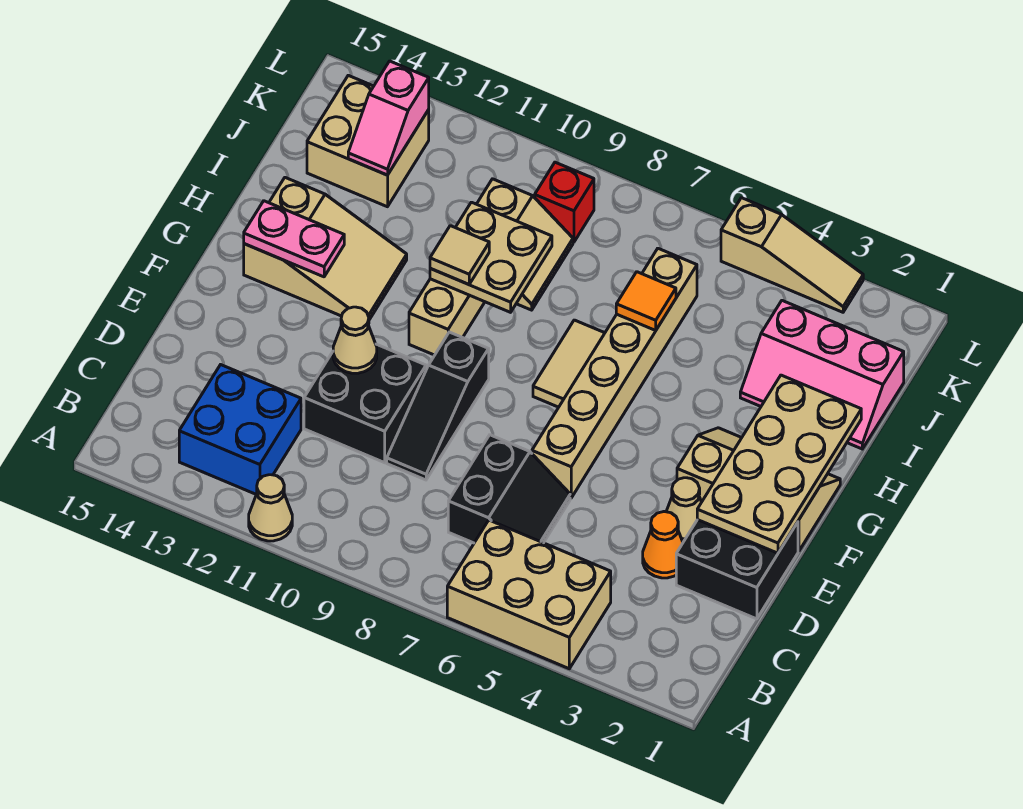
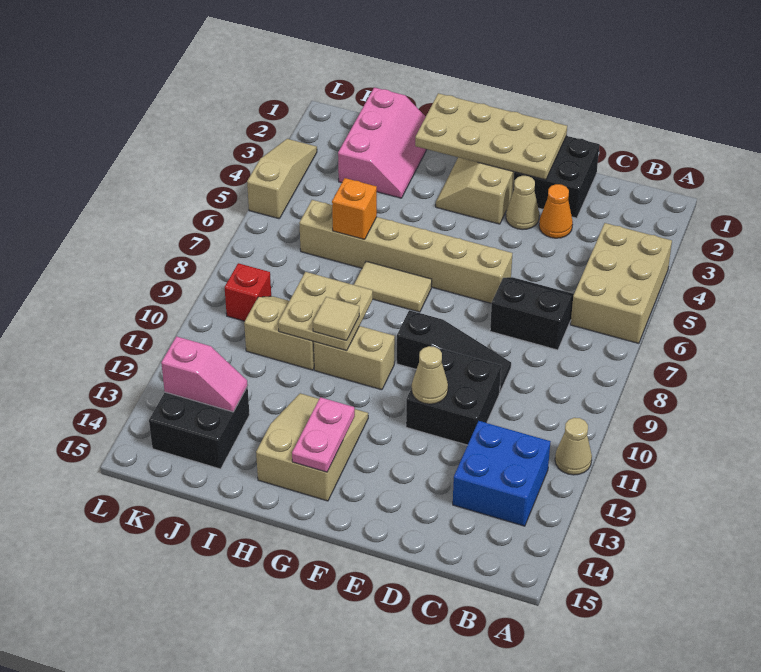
orange tile I6 level 2 -> orange brick I6 level 2
tan brick J13:K14 level 1 -> black brick J13:K14 level 1

